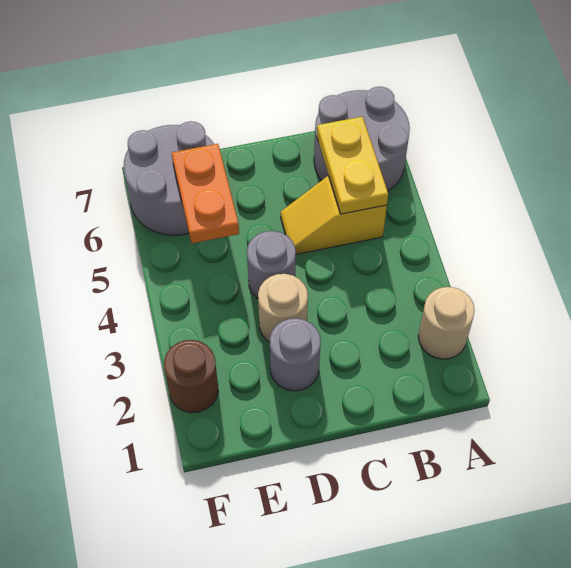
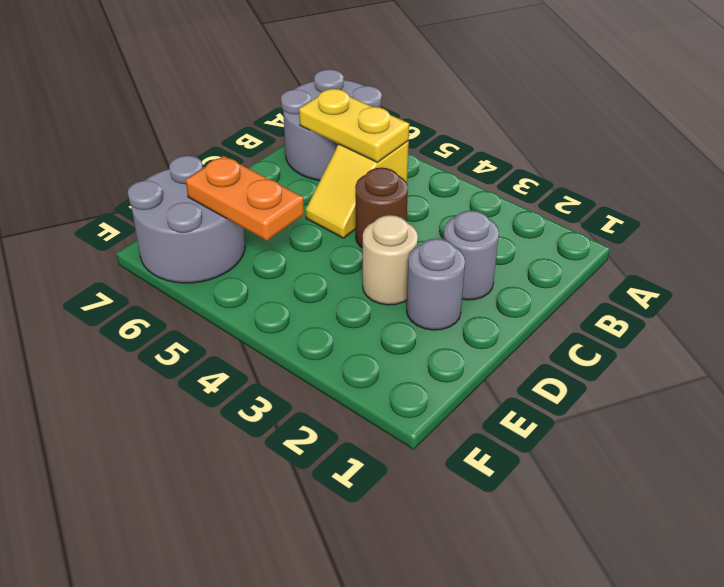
tan round brick A2 level 1 -> none
grey round brick D4 level 1 -> grey round brick C2 level 1
brown round brick F2 level 1 -> brown round brick C4 level 1

